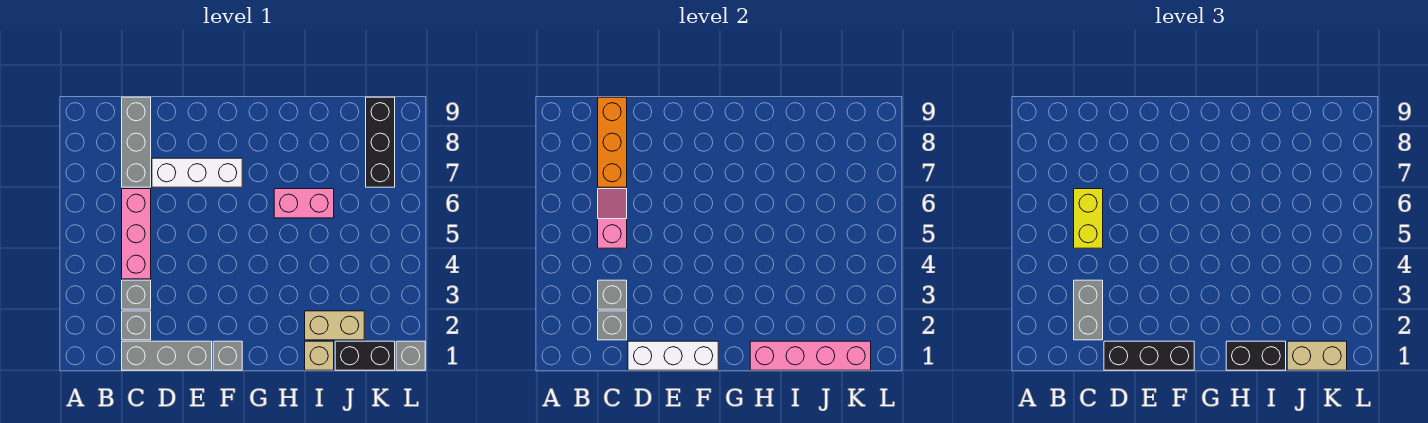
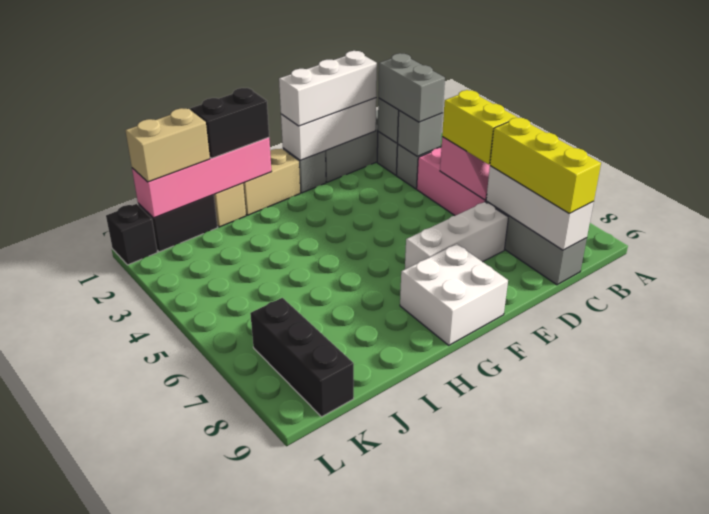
orange brick C7:C9 level 2 -> white brick C7:C9 level 2
none -> yellow brick C7:C9 level 3
black brick D1:F1 level 3 -> white brick D1:F1 level 3
none -> white brick F8:G9 level 1
pink brick H6:I6 level 1 -> none
tan brick I2:J2 level 1 -> tan brick G1:H1 level 1
grey brick L1 level 1 -> black brick L1 level 1

